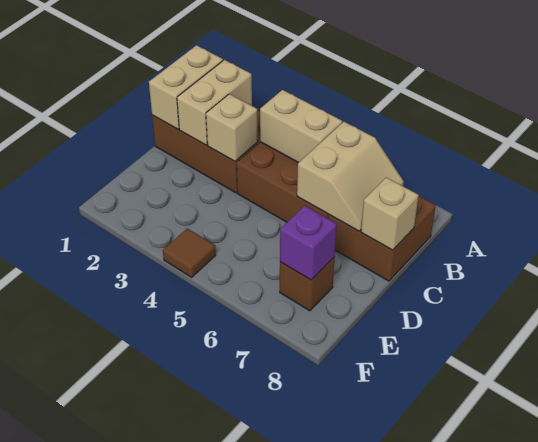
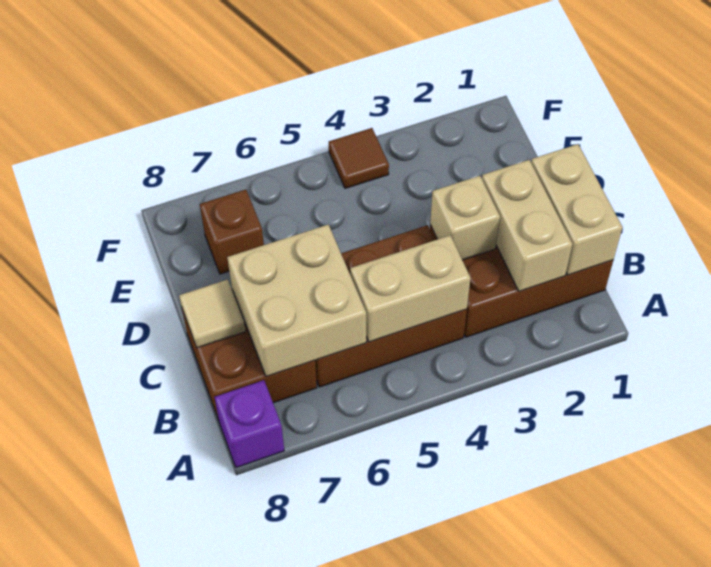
tan slope B6:C7 level 2 top 6 -> tan brick B6:C7 level 2
tan brick C8 level 2 -> tan tile C8 level 2
purple brick E7 level 2 -> purple brick A8 level 1

